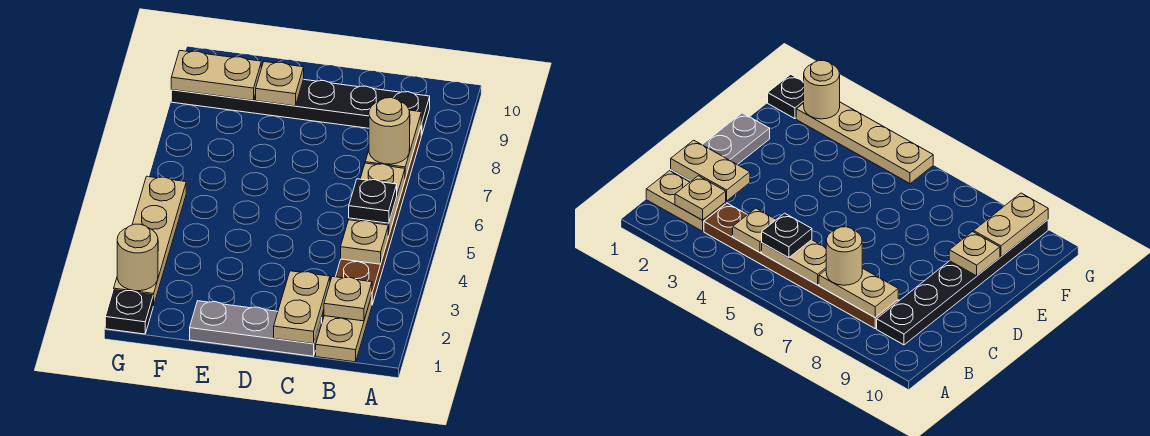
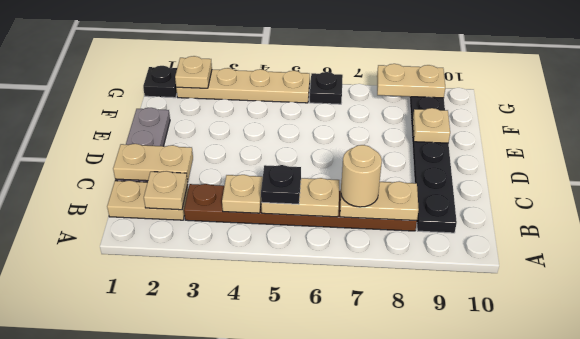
tan plate F9:G9 level 2 -> tan plate G8:G9 level 2
tan round brick G2 level 2 -> tan plate G2 level 2
none -> black plate G6 level 1

